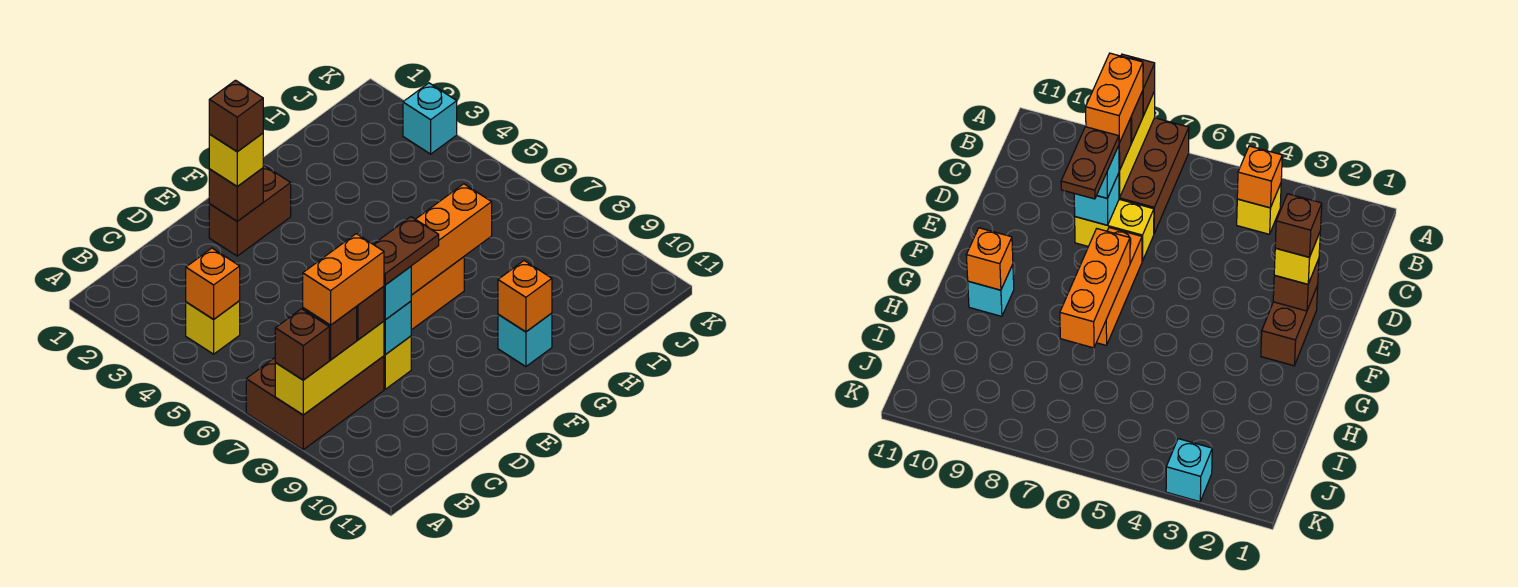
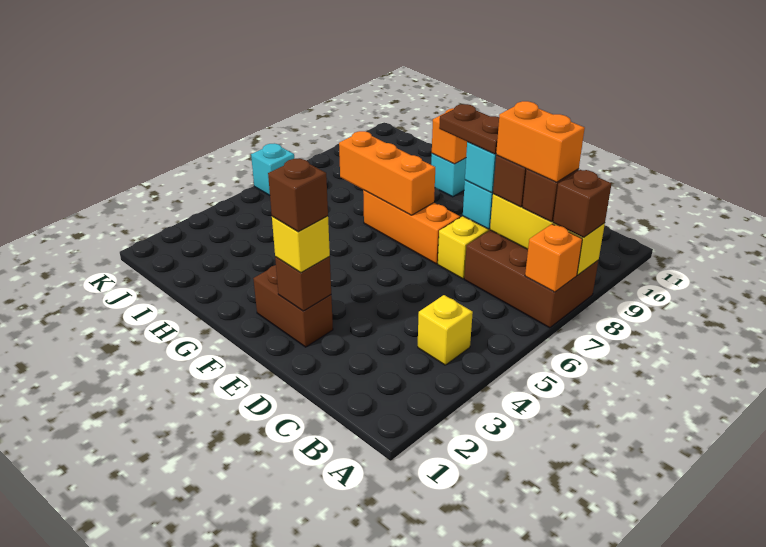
orange brick B4 level 2 -> orange brick A7 level 2
cyan brick K3 level 1 -> cyan brick K6 level 1

